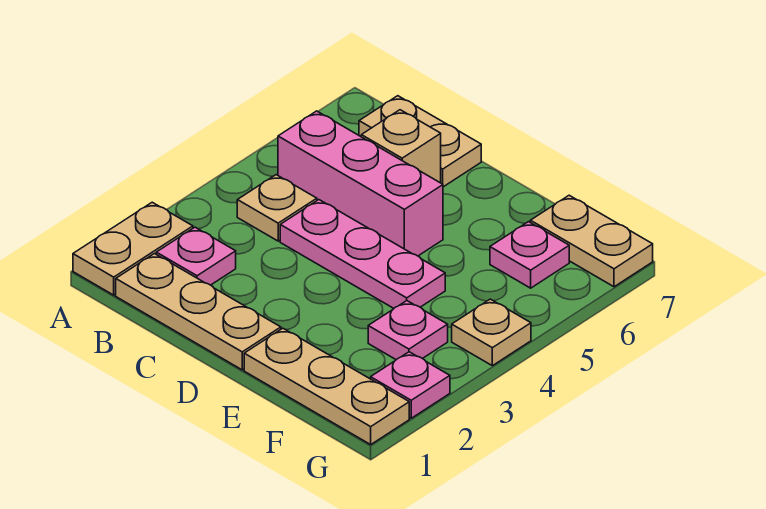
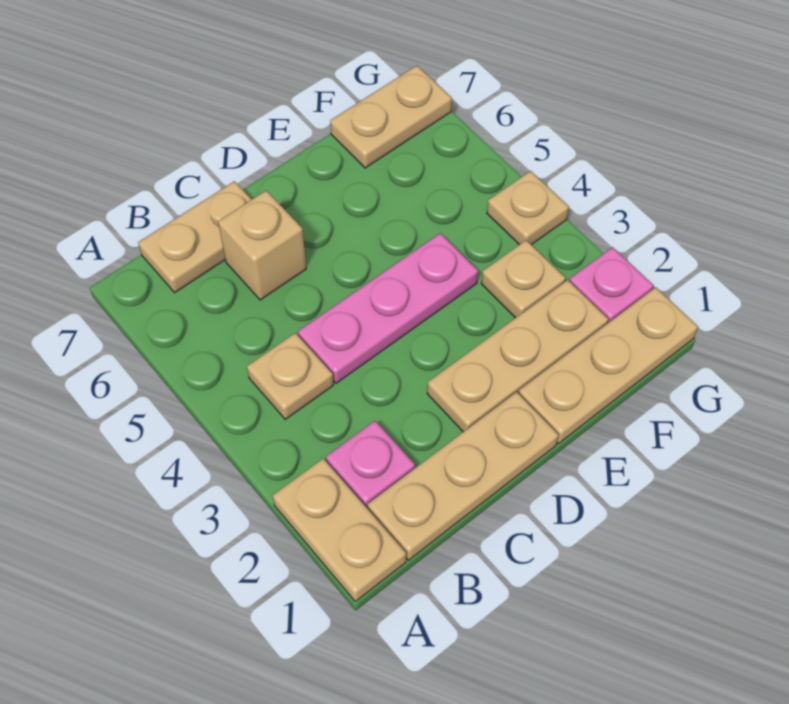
pink brick B5:D5 level 1 -> none
none -> tan plate D2:F2 level 1
pink plate F3 level 1 -> tan plate F3 level 1
pink plate F6 level 1 -> none

